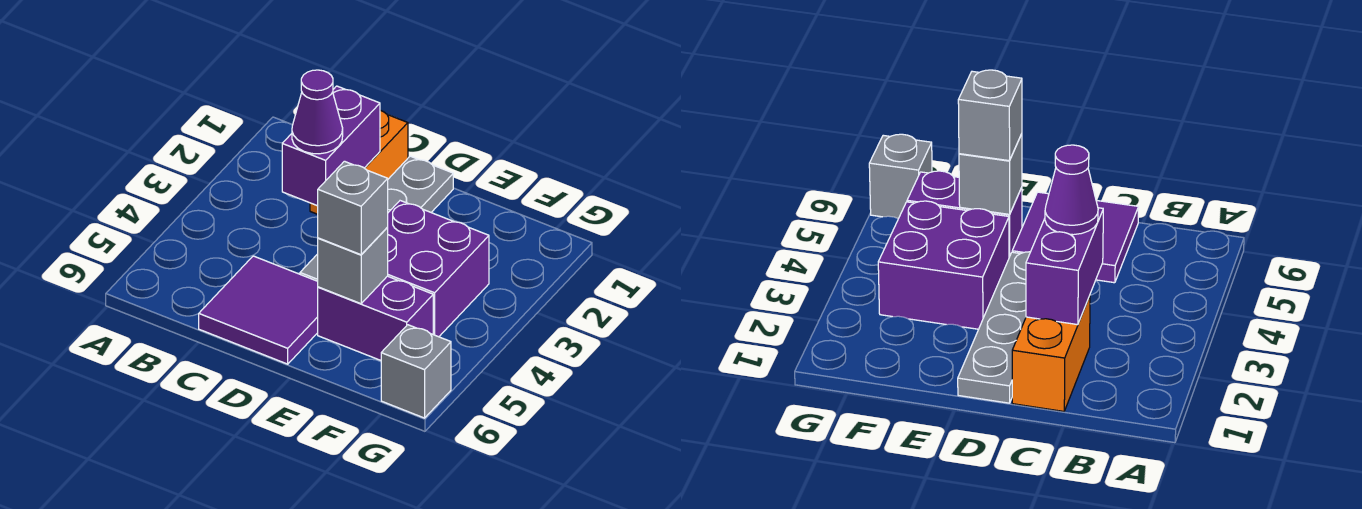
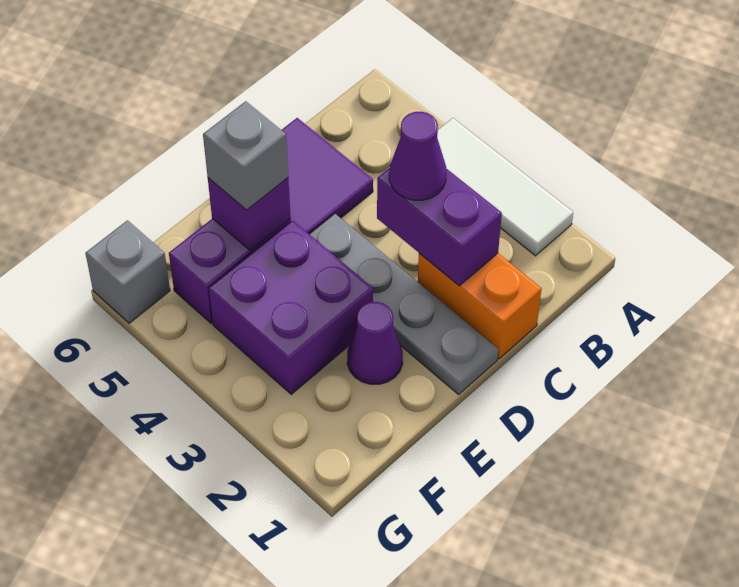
none -> white tile A2:A4 level 1
none -> purple cone E2 level 1
grey brick E5 level 2 -> purple brick E5 level 2

